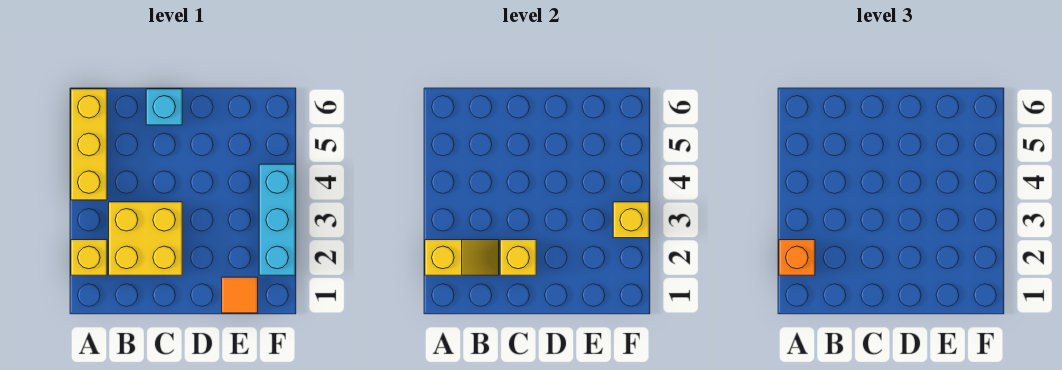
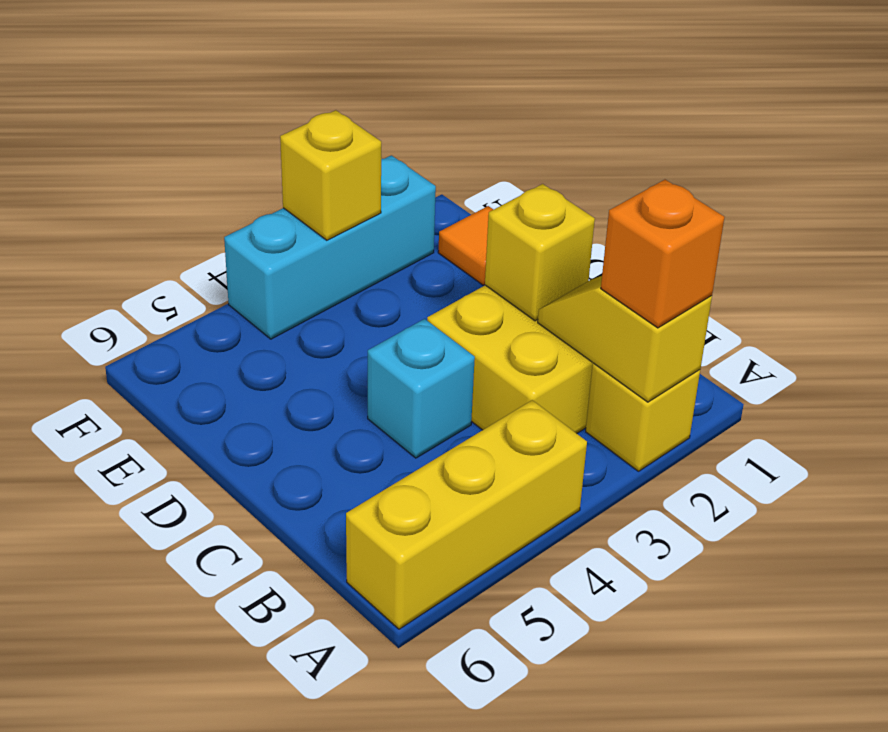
cyan brick C6 level 1 -> cyan brick C4 level 1

